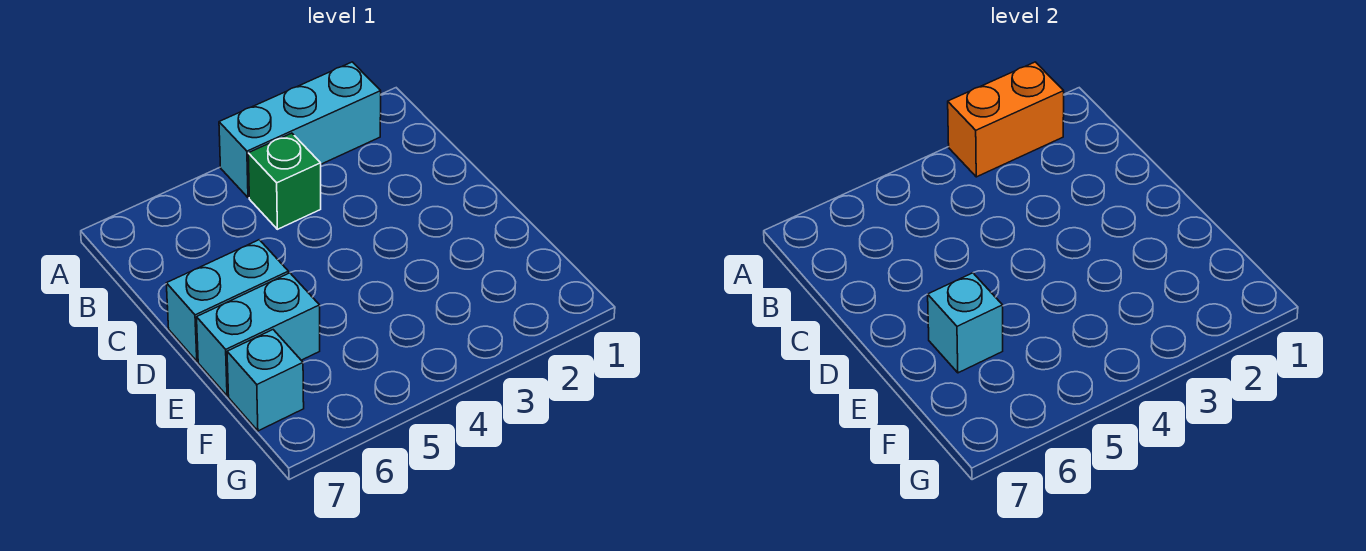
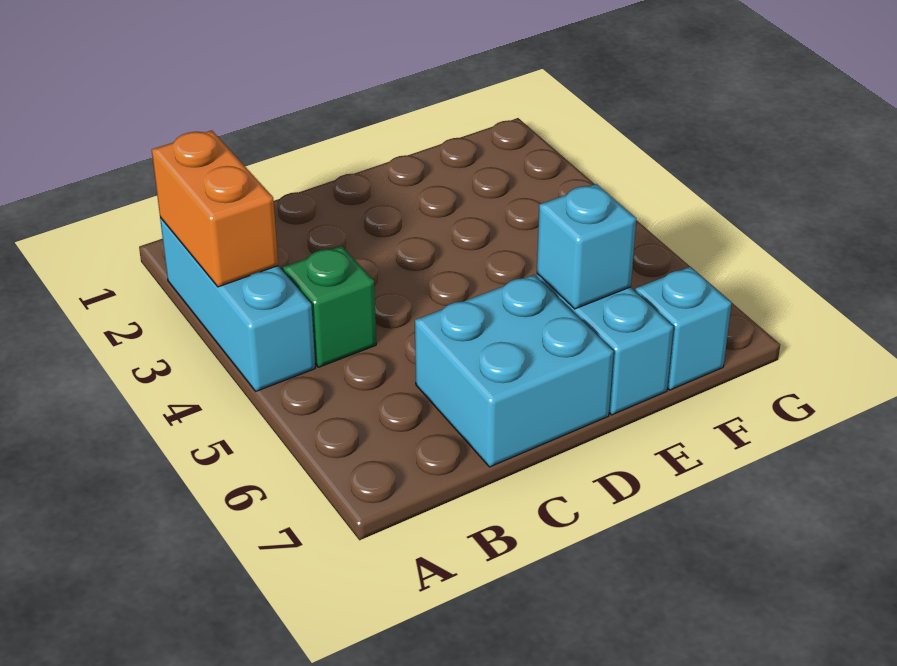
cyan brick D6:D7 level 1 -> cyan brick C6:D7 level 1

